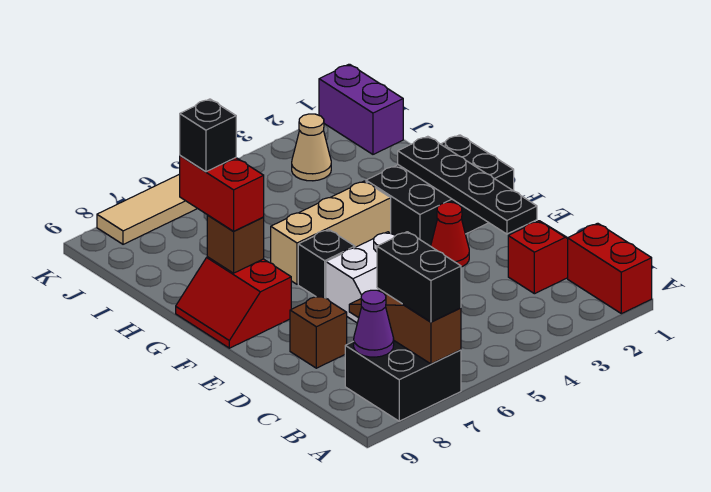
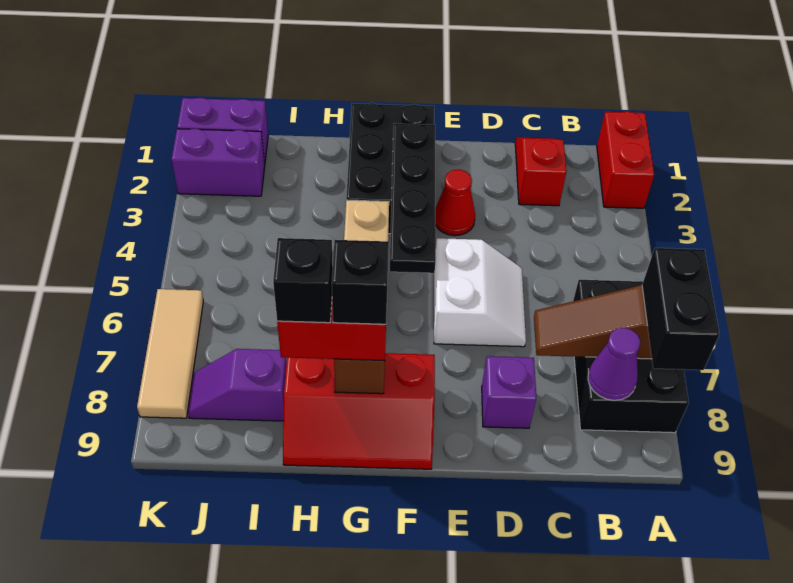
red brick A1:B1 level 1 -> red brick A1:A2 level 1
black brick A7:B8 level 1 -> black brick A6:B8 level 1
black brick A7:B7 level 3 -> black brick A7:A8 level 3
black plate D2:G2 level 2 -> black plate F2:F5 level 2
brown brick D8 level 1 -> purple brick D8 level 1
black brick F6 level 1 -> black brick G8 level 4
red slope F8:G9 level 1 top 8 -> red slope F8:H9 level 1 top 8
none -> purple slope I8:J8 level 1 top I
none -> purple brick J2:K2 level 1
tan cone J3 level 1 -> none

